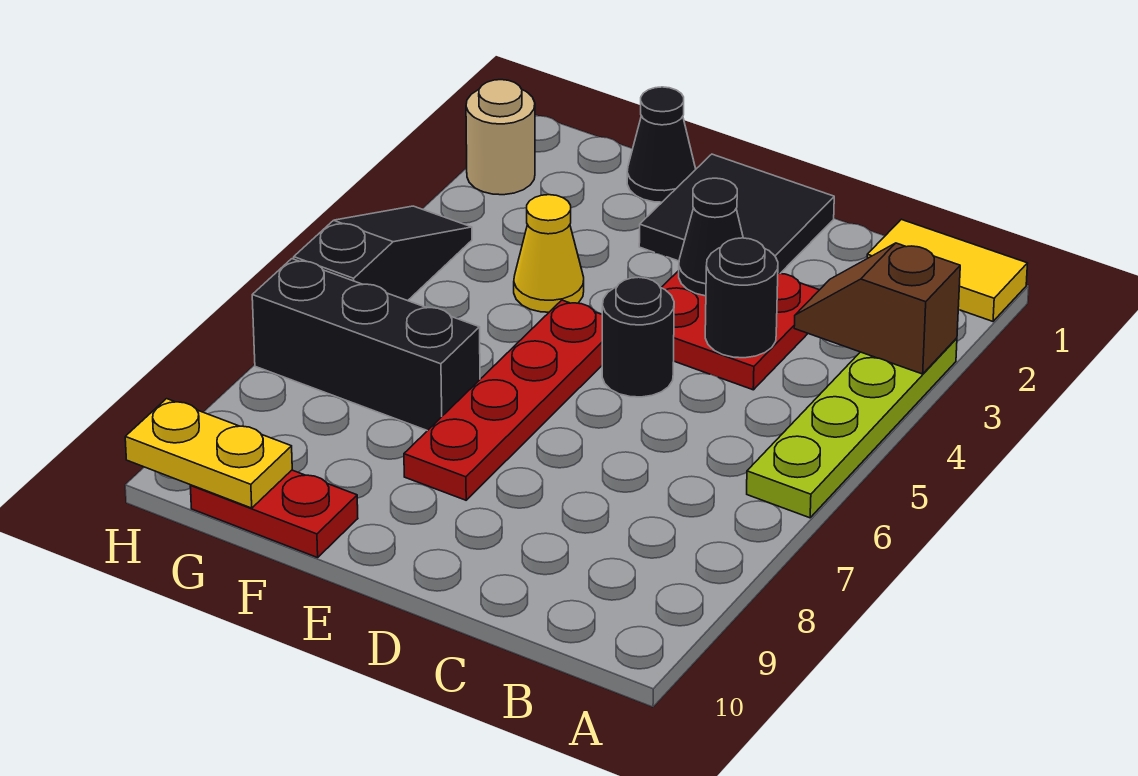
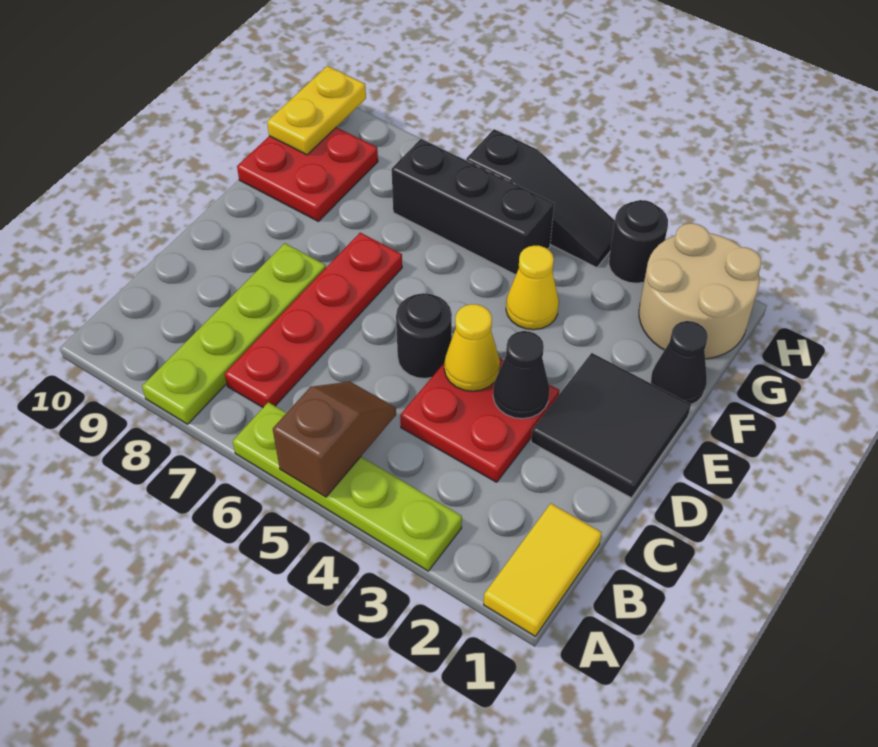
brown slope A3:B3 level 2 top A -> brown slope A5:B5 level 2 top A
none -> lime plate A8:D8 level 1
black round brick C4 level 2 -> black round brick H3 level 1
none -> yellow cone D4 level 2
red plate E5:E8 level 1 -> red plate B7:E7 level 1
black brick F7:H7 level 1 -> black brick G5:G7 level 1
red plate F10:G10 level 1 -> red plate F9:G10 level 1
tan round brick H2 level 1 -> tan round brick G1:H2 level 1

